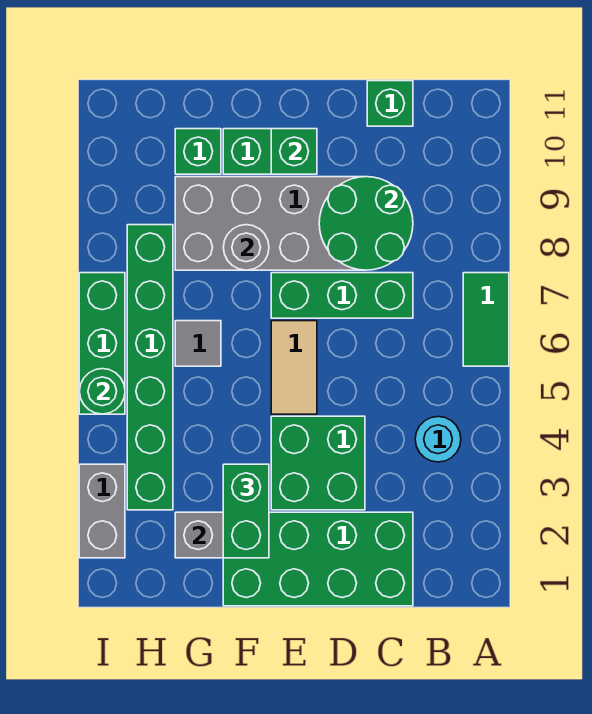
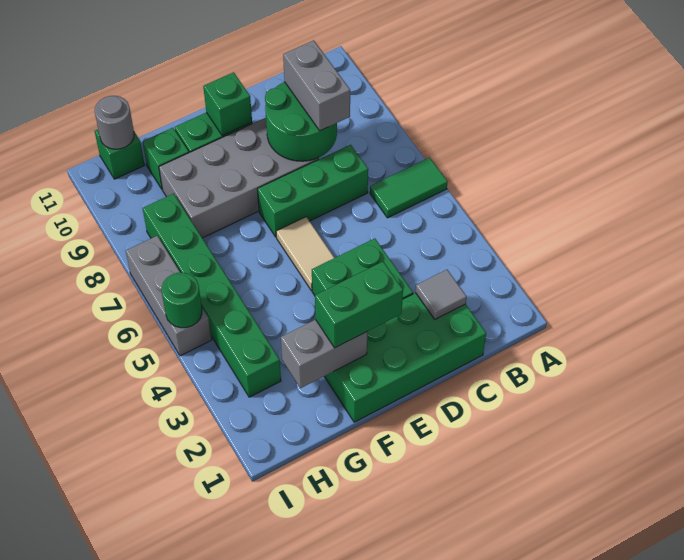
green tile A6:A7 level 1 -> green tile A6:B6 level 1
cyan round brick B4 level 1 -> none
green brick C11 level 1 -> green brick H11 level 1
green brick F2:F3 level 3 -> green brick E2:F2 level 3
grey round brick F8 level 2 -> grey round brick H11 level 2
grey tile G6 level 1 -> grey tile C2 level 2
grey brick I2:I3 level 1 -> grey brick C8:C9 level 3
green brick I5:I7 level 1 -> grey brick I5:I7 level 1

